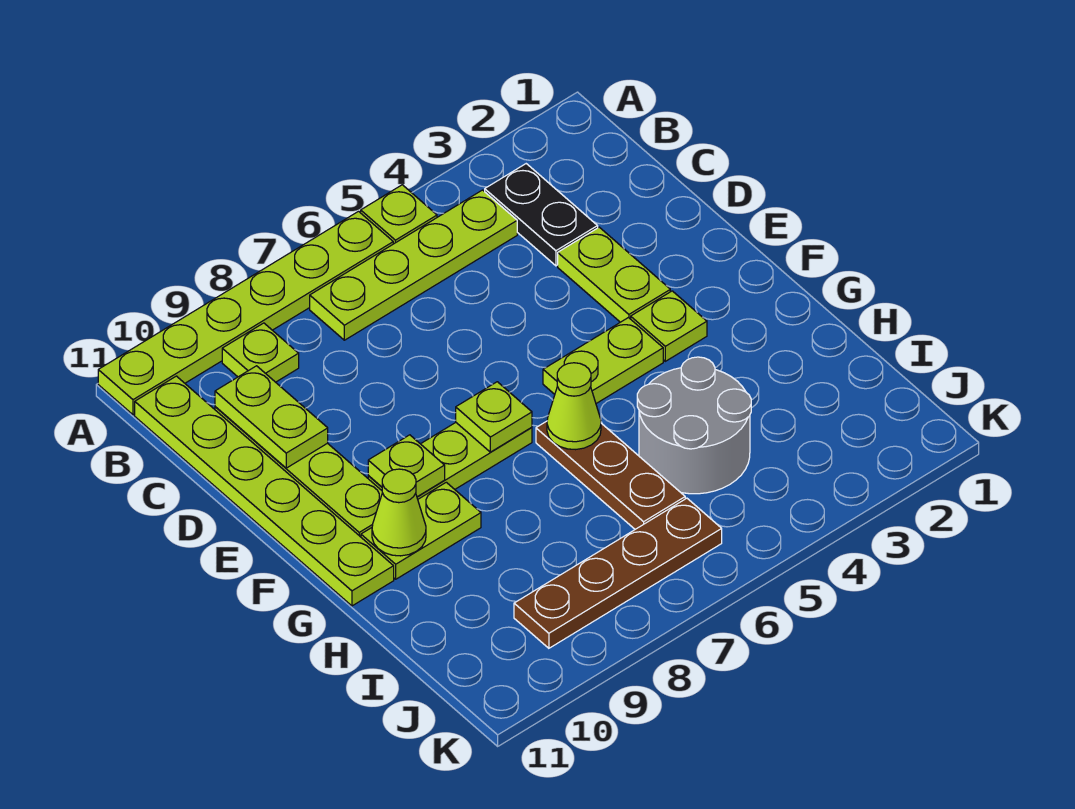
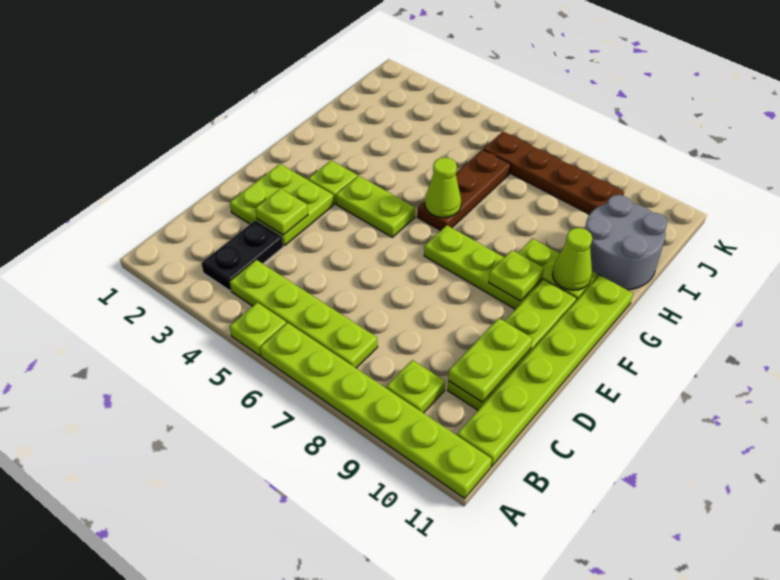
lime plate D3:E3 level 1 -> lime plate D2:E3 level 1
lime plate F7 level 2 -> lime plate D3 level 2
grey round brick H4:I5 level 1 -> grey round brick H10:I11 level 1

